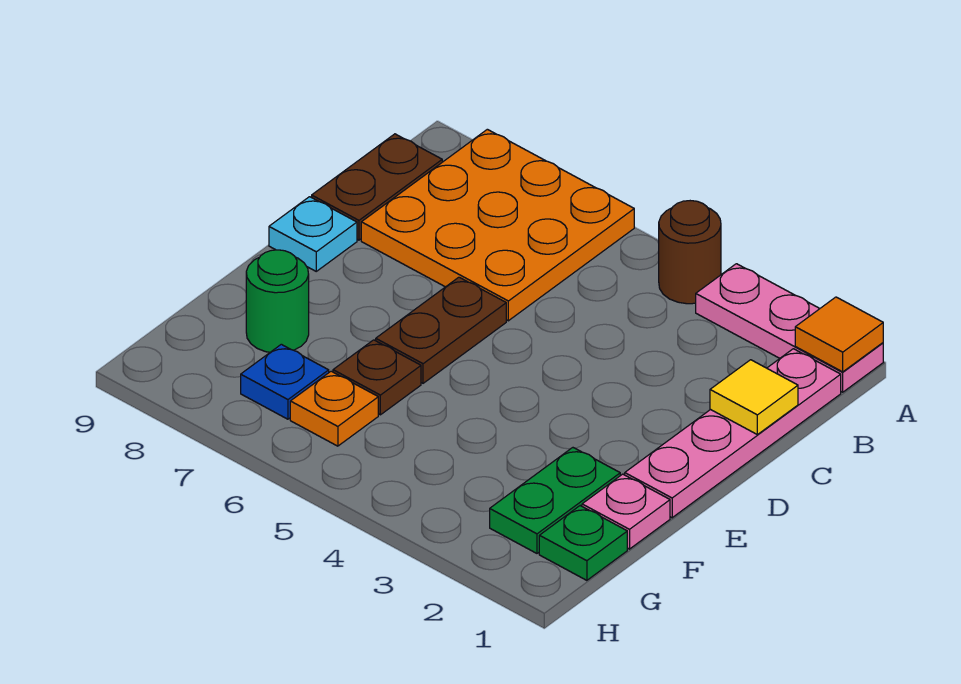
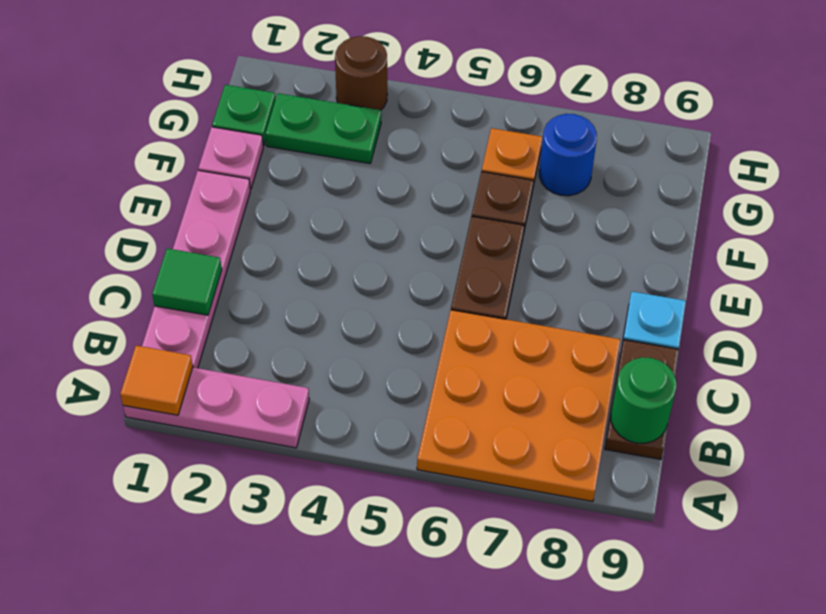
brown round brick A4 level 1 -> brown round brick H3 level 1
yellow tile C1 level 2 -> green tile C1 level 2
green plate F2:G2 level 1 -> green plate G2:G3 level 1
green round brick F8 level 1 -> green round brick B9 level 2
blue plate G7 level 1 -> blue round brick G7 level 1

